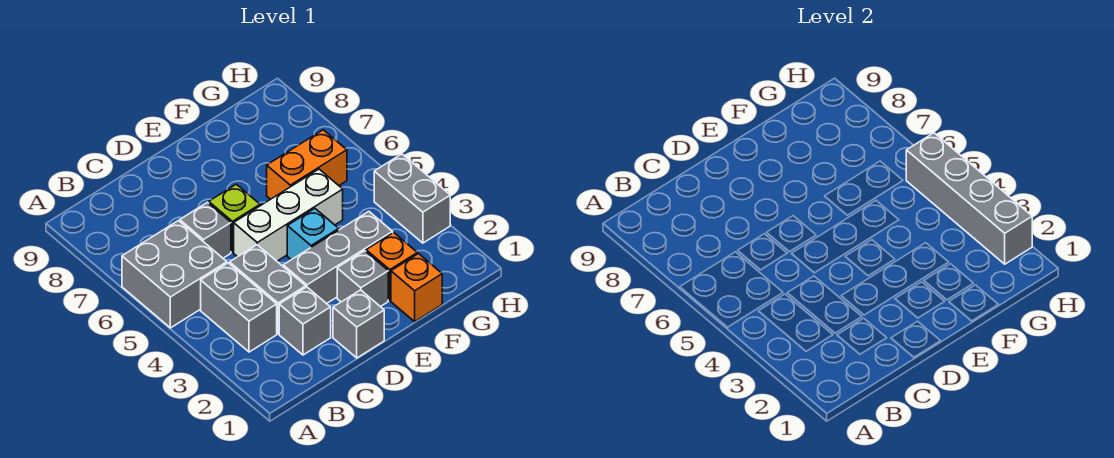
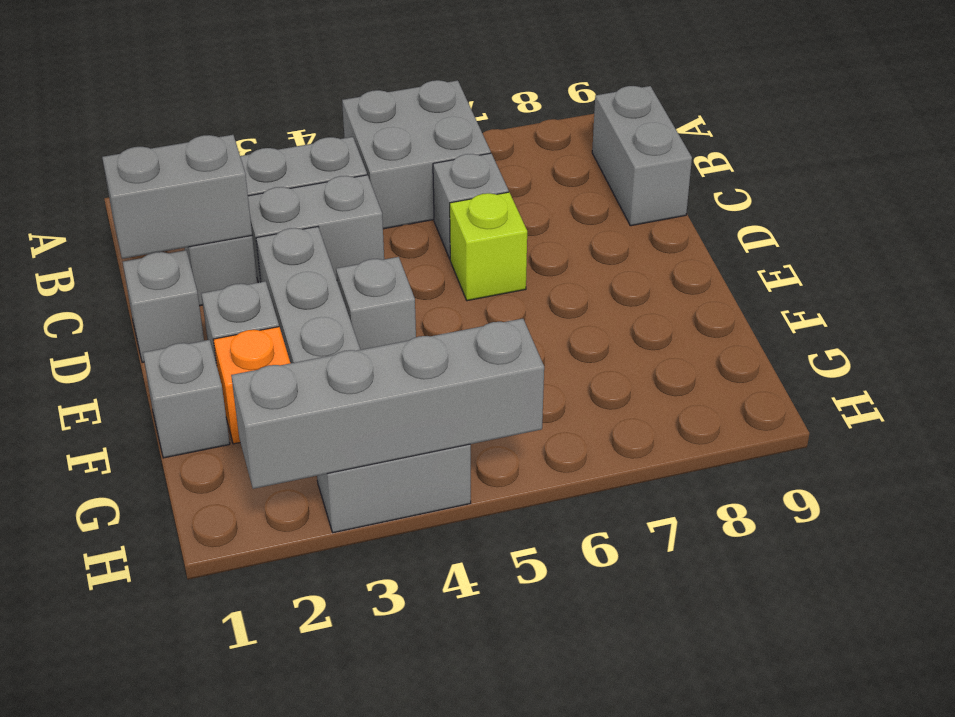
none -> grey brick B9:C9 level 1
none -> grey brick C1:C2 level 2
white brick D5:F5 level 1 -> none
cyan brick E4 level 1 -> grey brick E4 level 1
orange brick F1 level 1 -> grey brick F1 level 1
orange brick F6:G6 level 1 -> none

